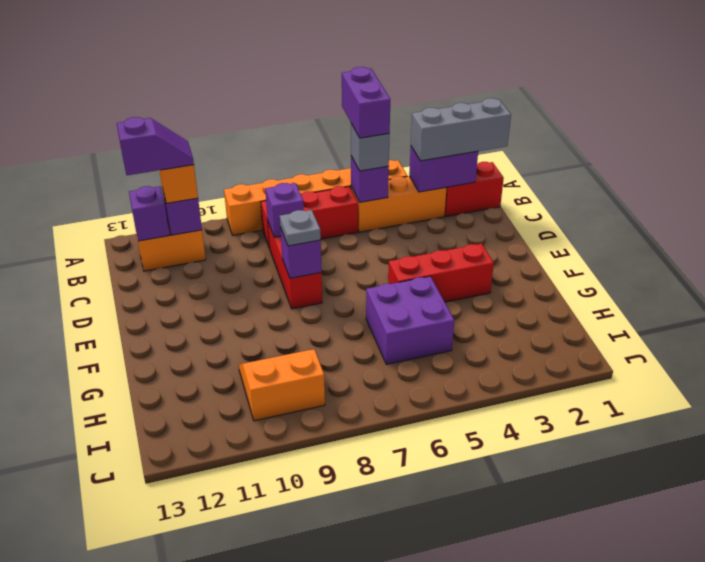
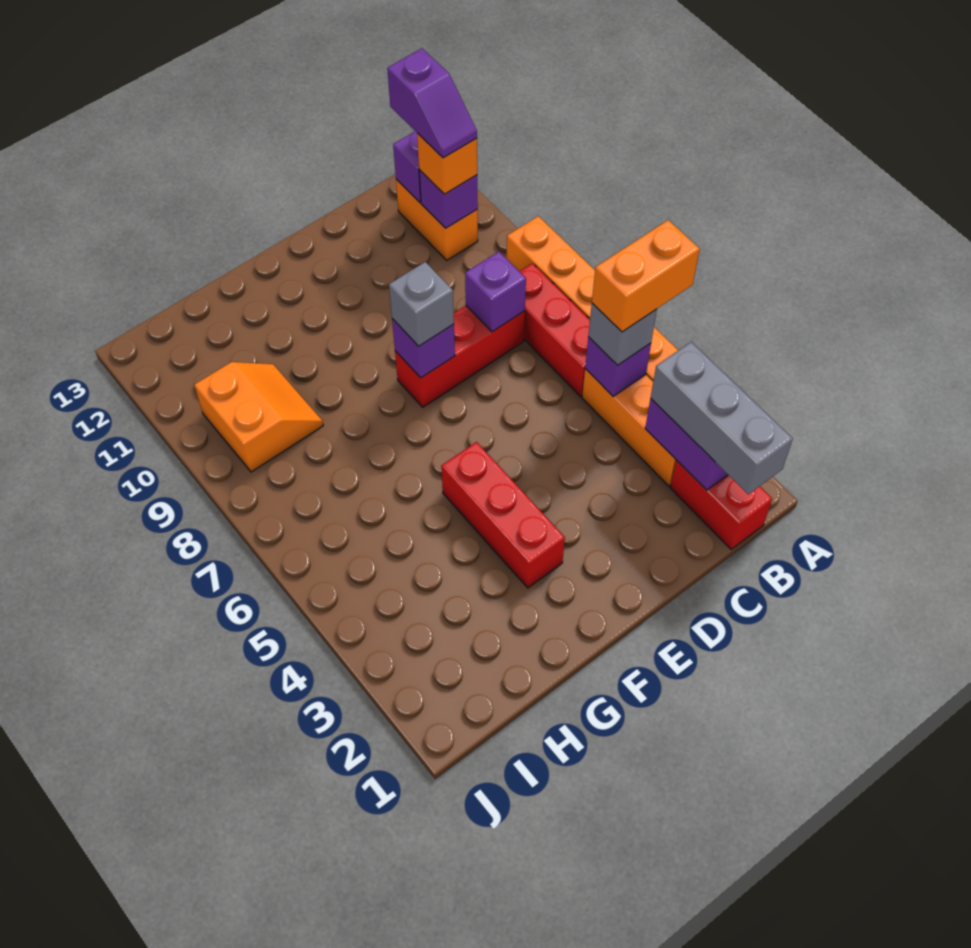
purple brick A5:B5 level 4 -> orange brick A5:B5 level 4
grey plate E8 level 3 -> grey brick E8 level 3
purple brick G5:H6 level 1 -> none

